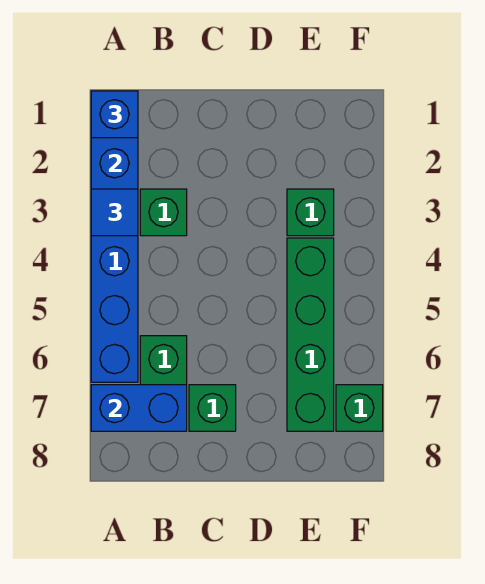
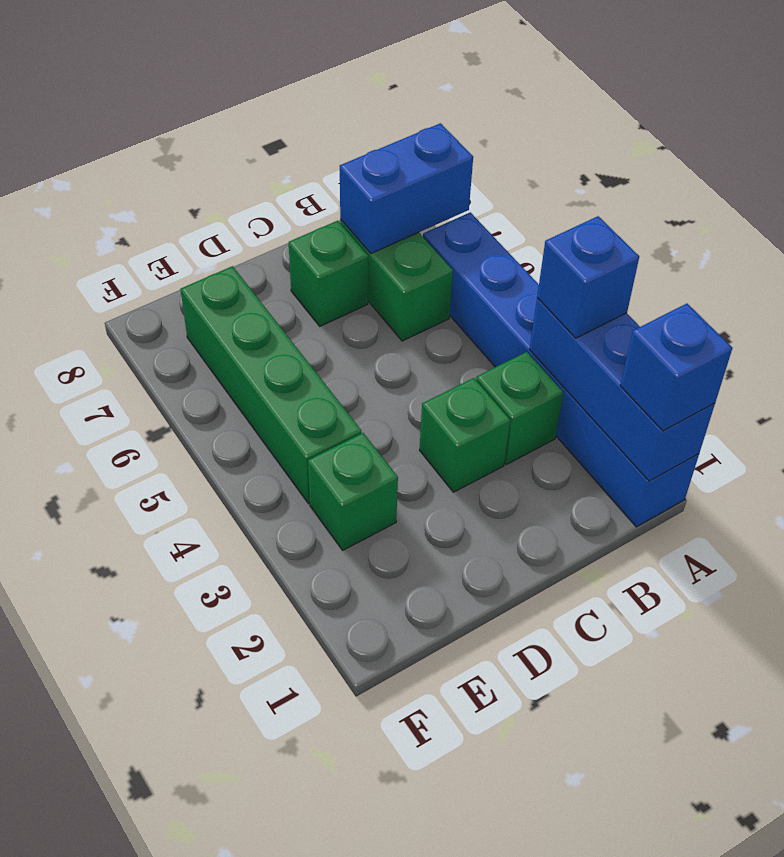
blue tile A3 level 3 -> blue brick A3 level 3
green brick F7 level 1 -> green brick C3 level 1

